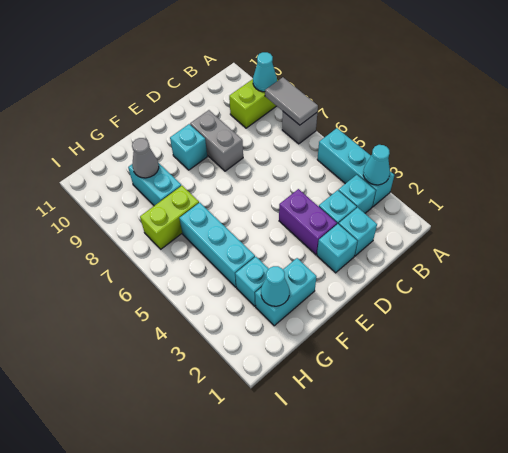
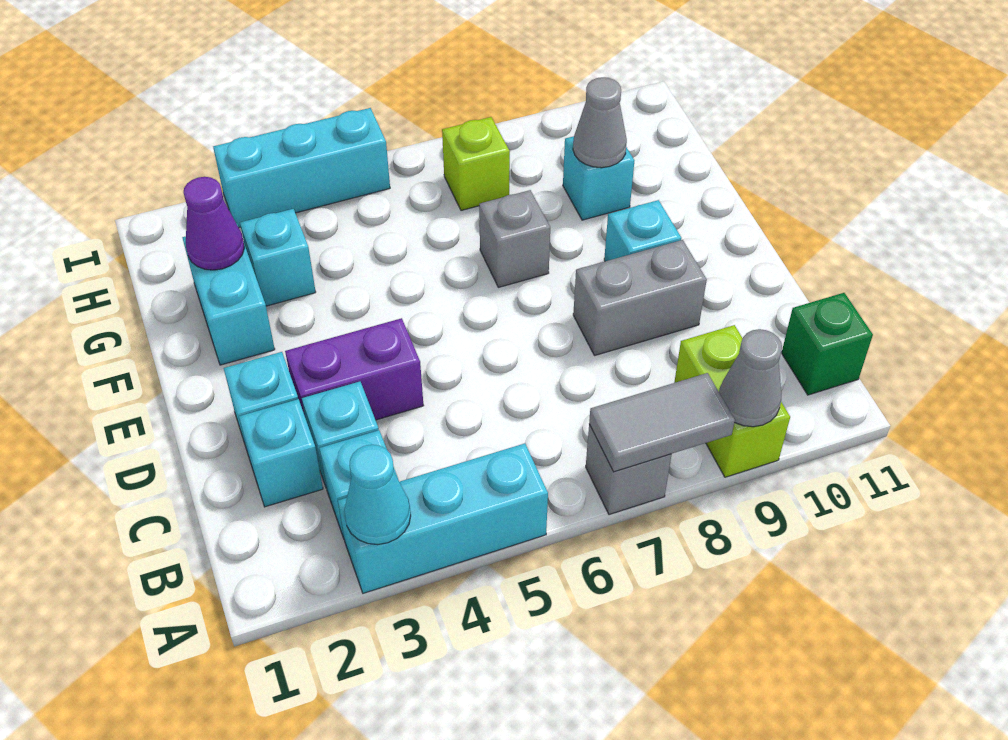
cyan cone A9 level 2 -> grey cone A9 level 2
none -> green brick B11 level 1
none -> grey brick F7 level 1
cyan cone G2 level 2 -> purple cone G2 level 2
cyan brick G4:G6 level 1 -> cyan brick I3:I5 level 1
lime brick G7:H7 level 1 -> lime brick H7 level 1
cyan brick G8:G9 level 1 -> cyan brick G9 level 1

